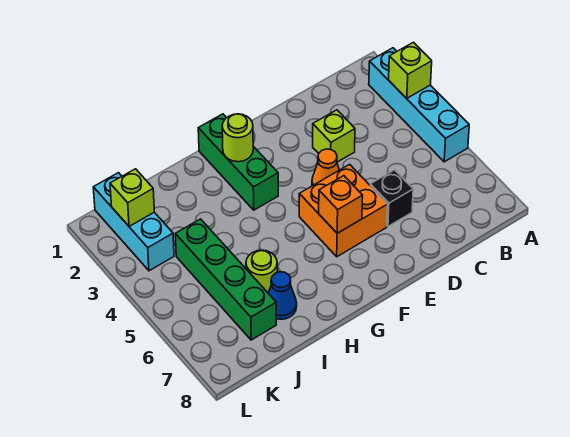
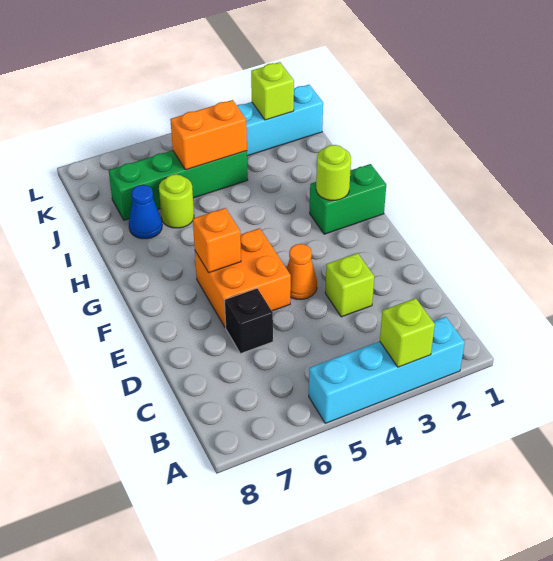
green brick G1:G3 level 1 -> green brick G1:G2 level 1
none -> orange brick J4:J5 level 2

